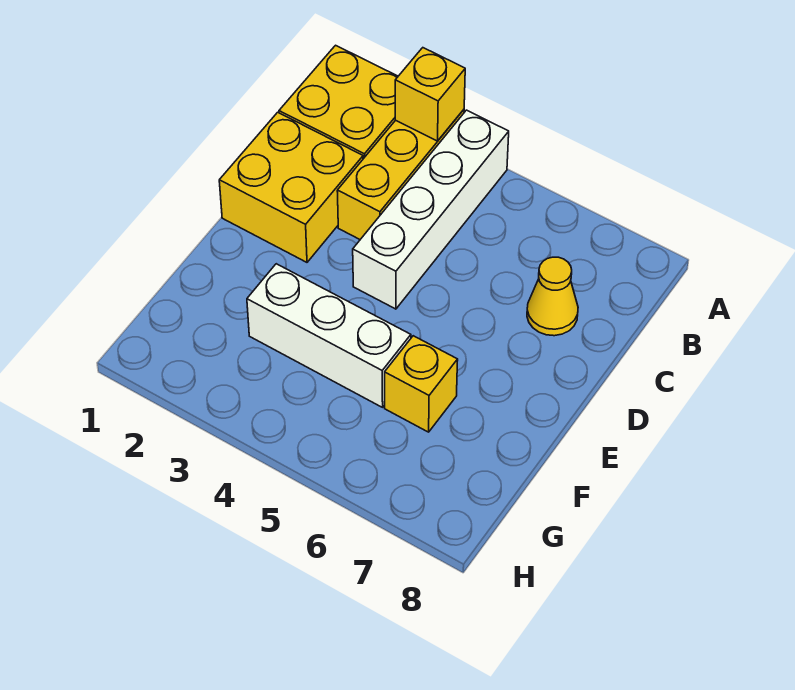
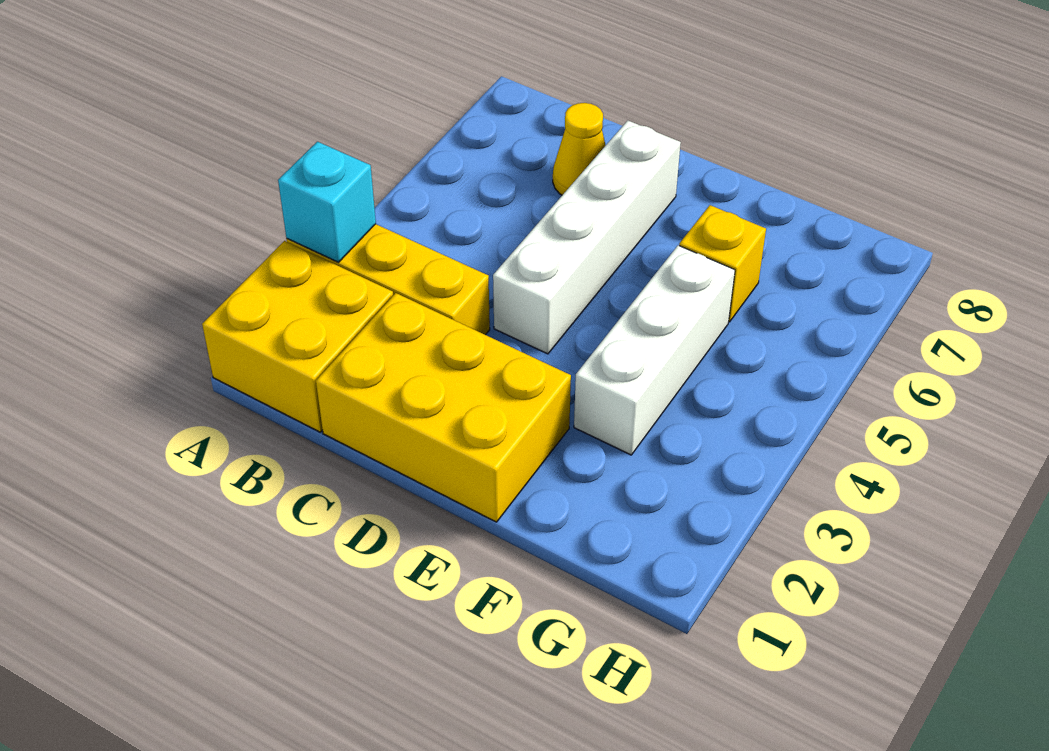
yellow brick A3 level 2 -> cyan brick A3 level 2
white brick A4:D4 level 1 -> white brick D4:D7 level 1
yellow brick C1:D2 level 1 -> yellow brick C1:E2 level 1

